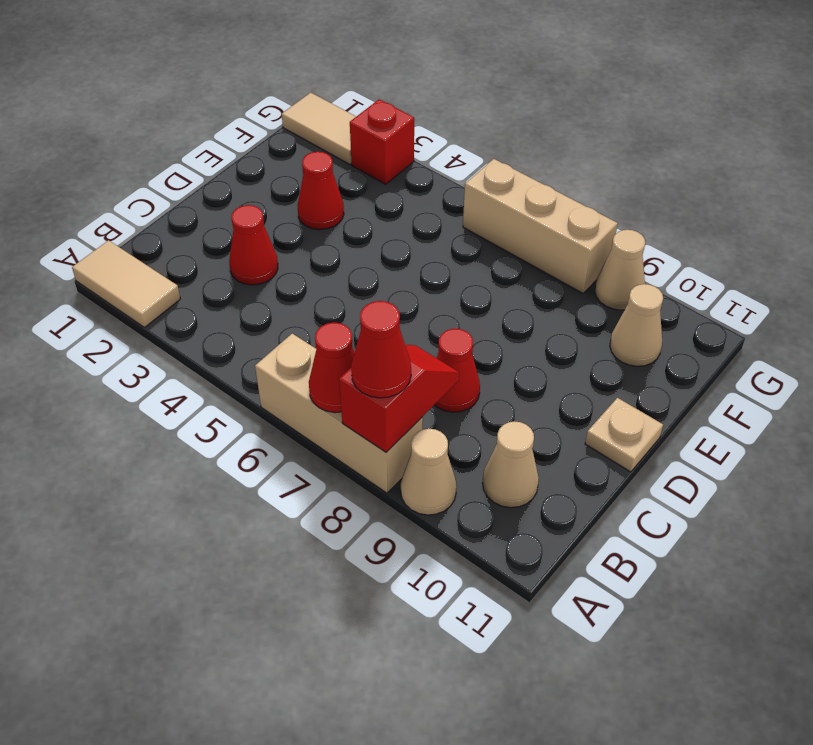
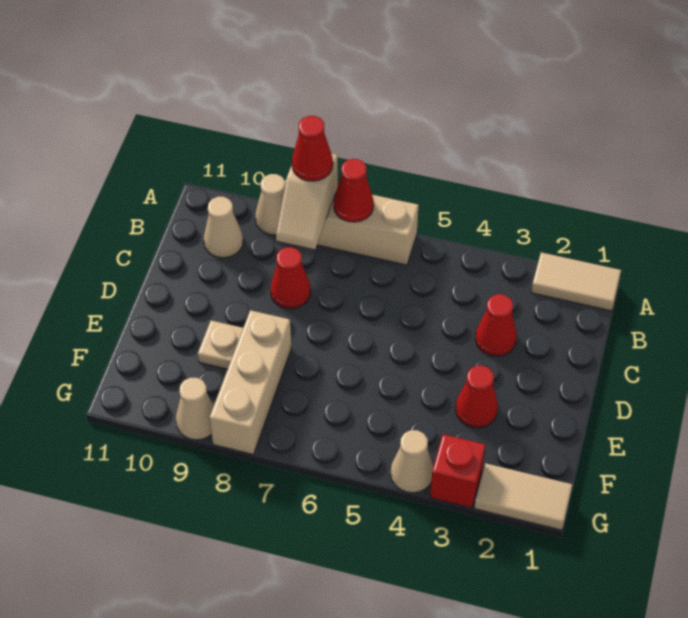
red slope A8:B8 level 2 top A -> tan slope A8:B8 level 2 top A
tan plate D11 level 1 -> tan plate E9 level 1
tan cone F10 level 1 -> tan cone G4 level 1
tan brick G6:G8 level 1 -> tan brick E8:G8 level 1

